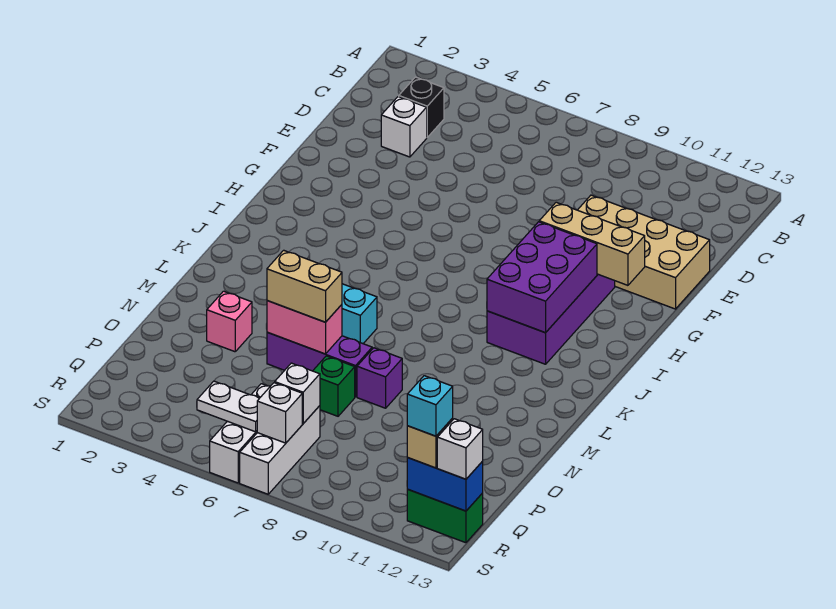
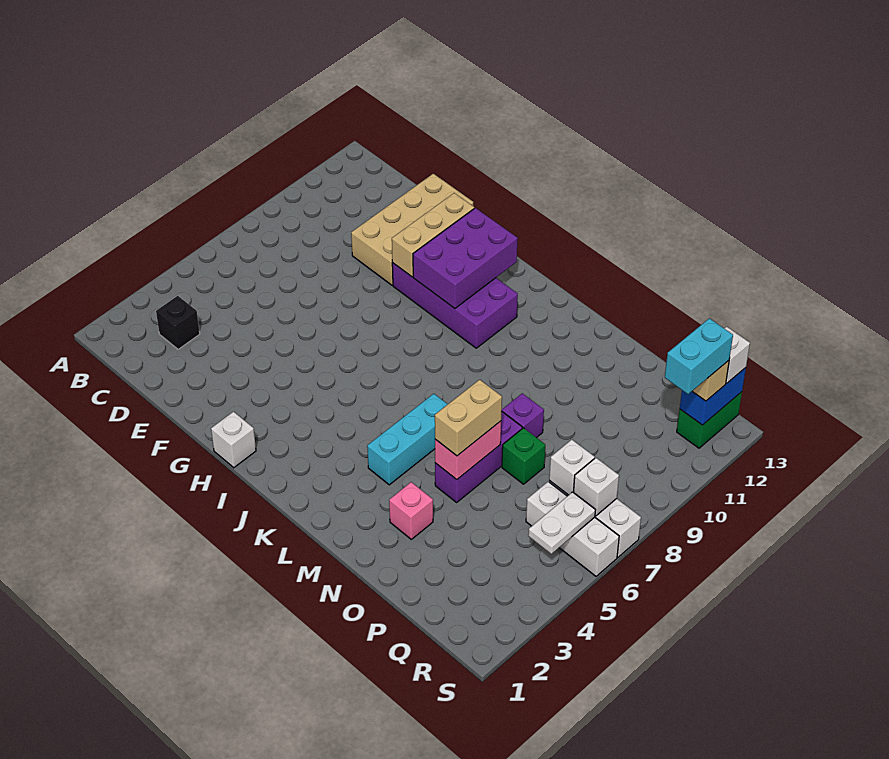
white brick D3 level 1 -> white brick H1 level 1
purple brick H10:J11 level 2 -> purple brick H10:I12 level 2
cyan brick R12 level 4 -> cyan brick R11:R12 level 4

